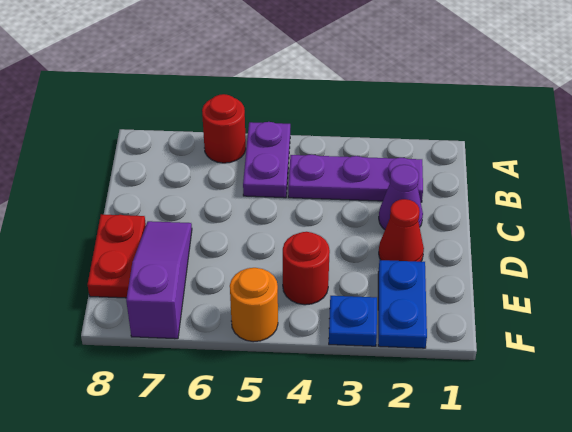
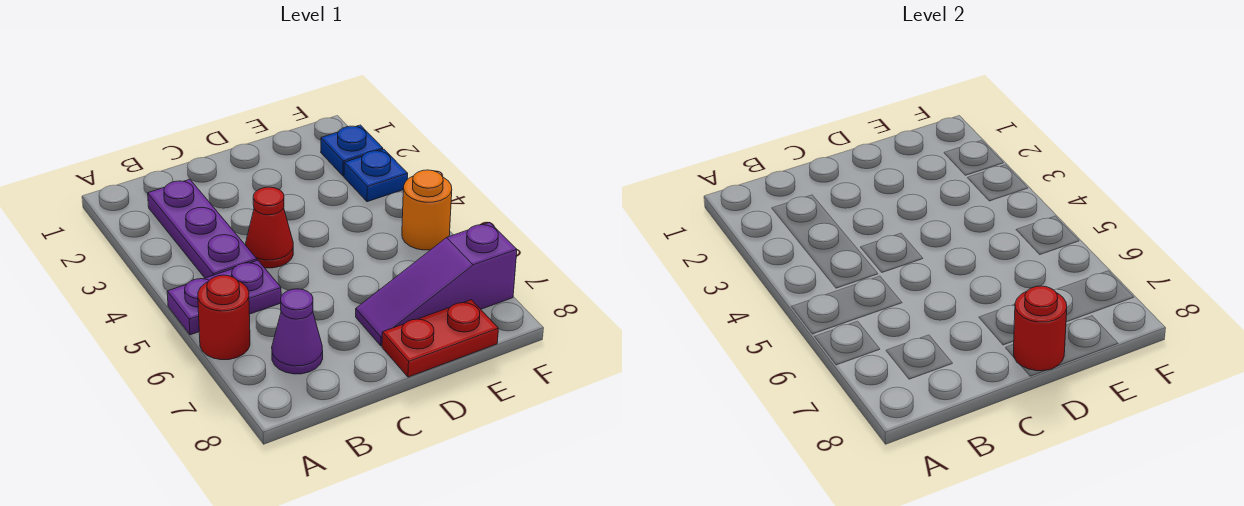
purple cone C2 level 1 -> purple cone B7 level 1
red cone D2 level 1 -> red cone C4 level 1
blue plate E2:F2 level 1 -> blue plate F2 level 1
red round brick E4 level 1 -> red round brick D8 level 2

